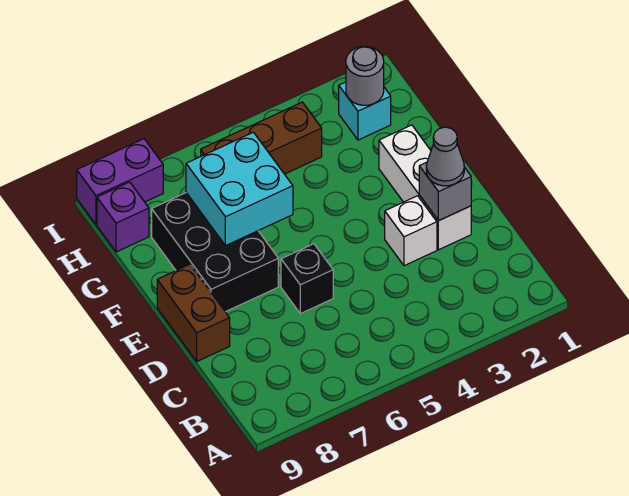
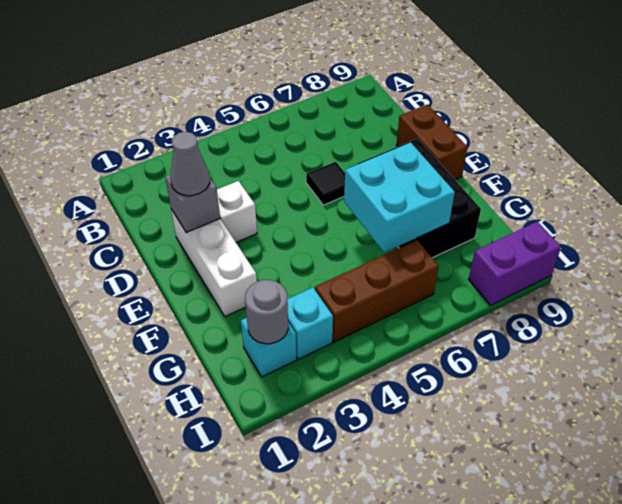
black brick D6 level 1 -> black tile D6 level 1
none -> cyan brick H3 level 1
purple brick H9 level 1 -> none

